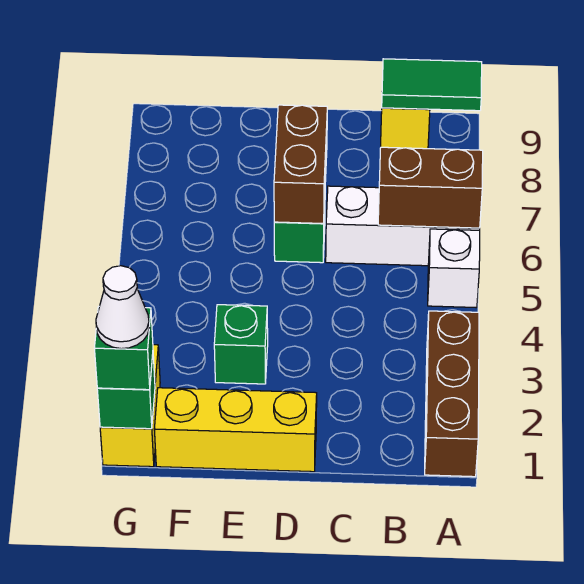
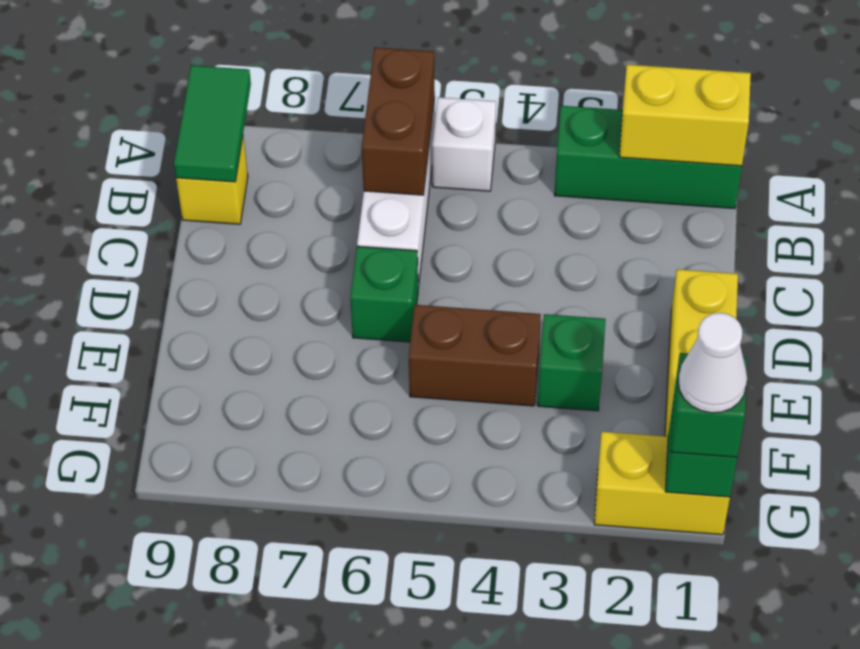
brown brick A1:A3 level 1 -> green brick A1:A3 level 1
none -> yellow brick A1:A2 level 2
brown brick D6:D7 level 2 -> brown brick E4:E5 level 1

